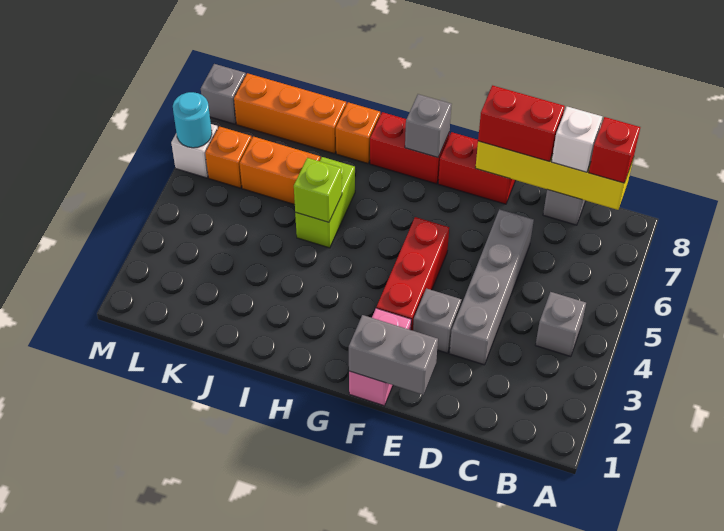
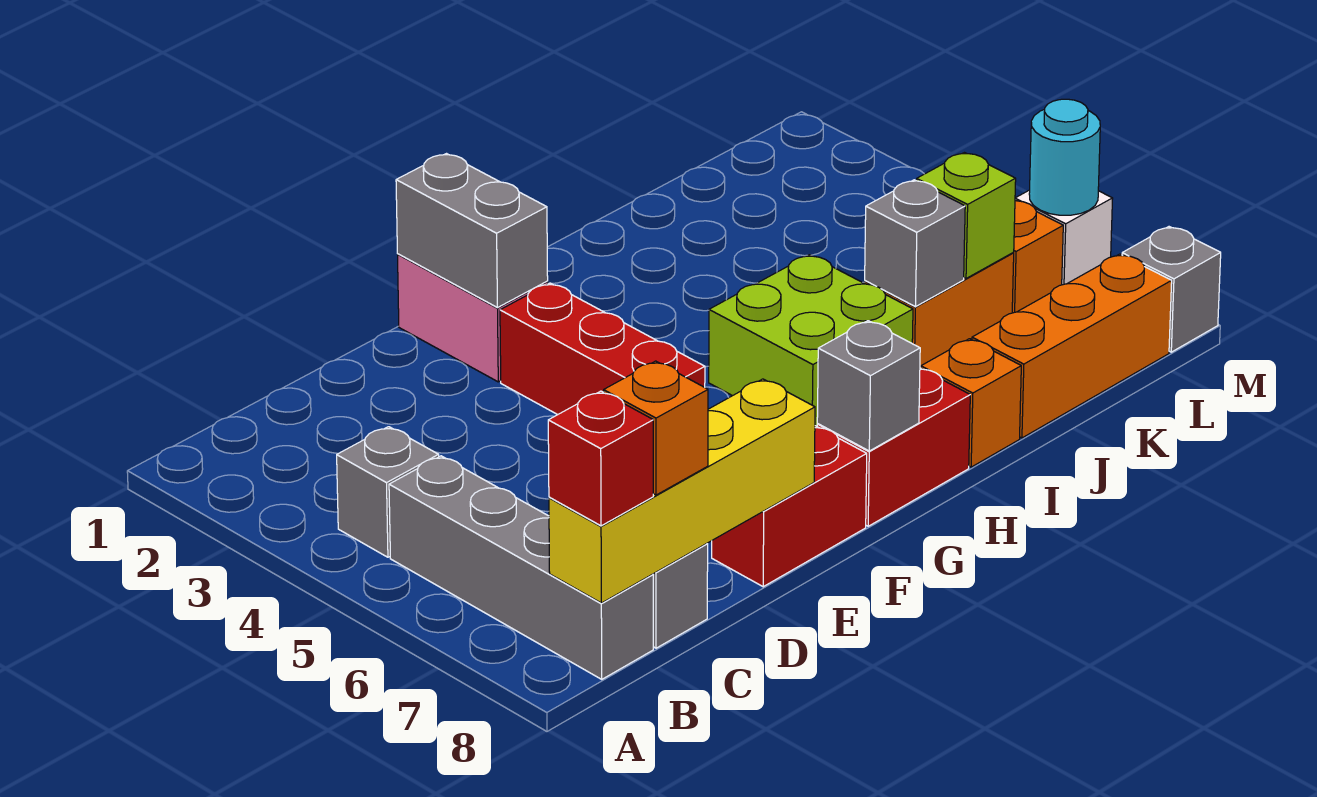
white brick C8 level 3 -> orange brick C8 level 3
grey brick D3:D6 level 1 -> grey brick B5:B8 level 1
red brick D8:E8 level 3 -> none
grey brick E1:F1 level 2 -> grey brick F1:F2 level 2
grey brick E3 level 1 -> grey brick J6 level 2
lime brick I5:I6 level 1 -> lime brick H5:I6 level 1
lime brick I5 level 2 -> lime brick K6 level 2

